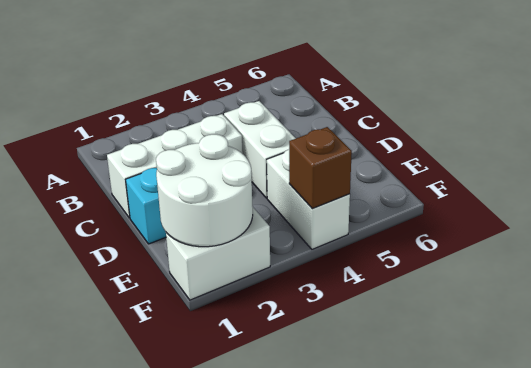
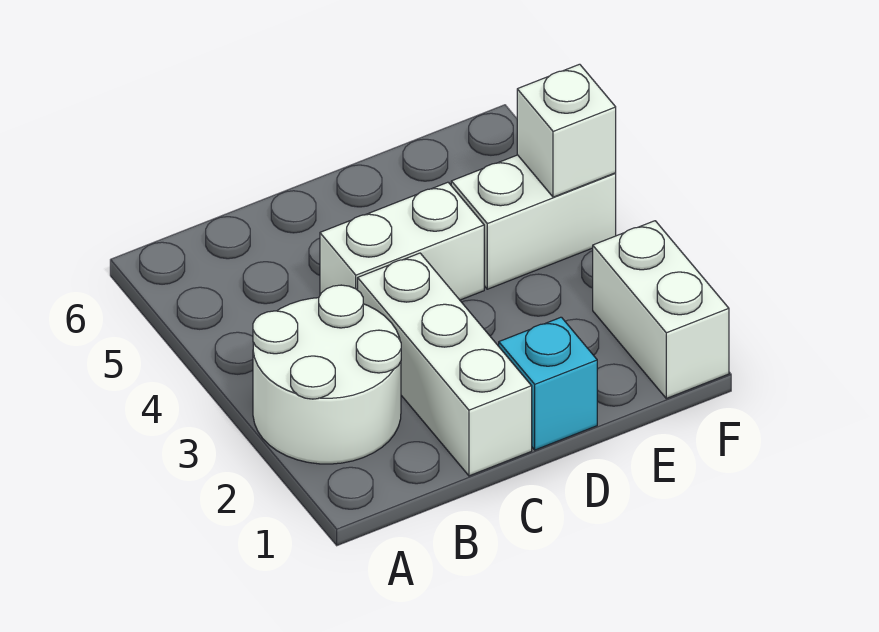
white round brick E1:F2 level 2 -> white round brick A2:B3 level 1
brown brick F4 level 2 -> white brick F4 level 2

